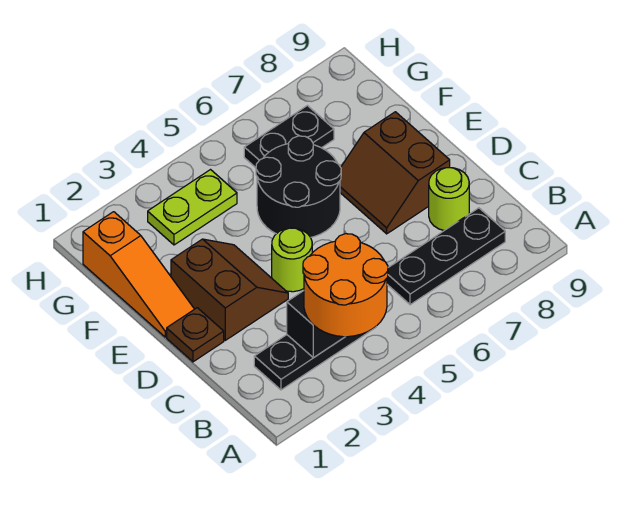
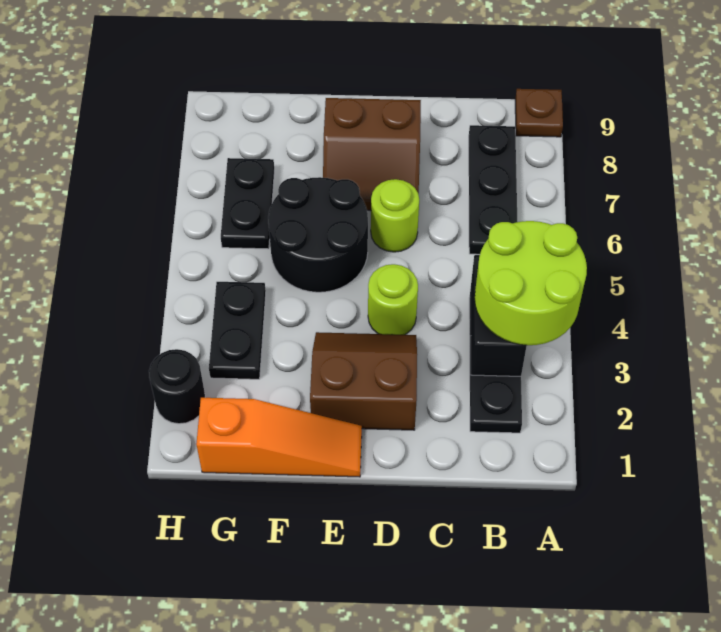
orange round brick A3:B4 level 3 -> lime round brick A3:B4 level 3
lime round brick C8 level 1 -> lime round brick D6 level 1
brown plate D1 level 1 -> brown plate A9 level 1
lime plate G3:G4 level 1 -> black plate G3:G4 level 1
none -> black round brick H2 level 1

